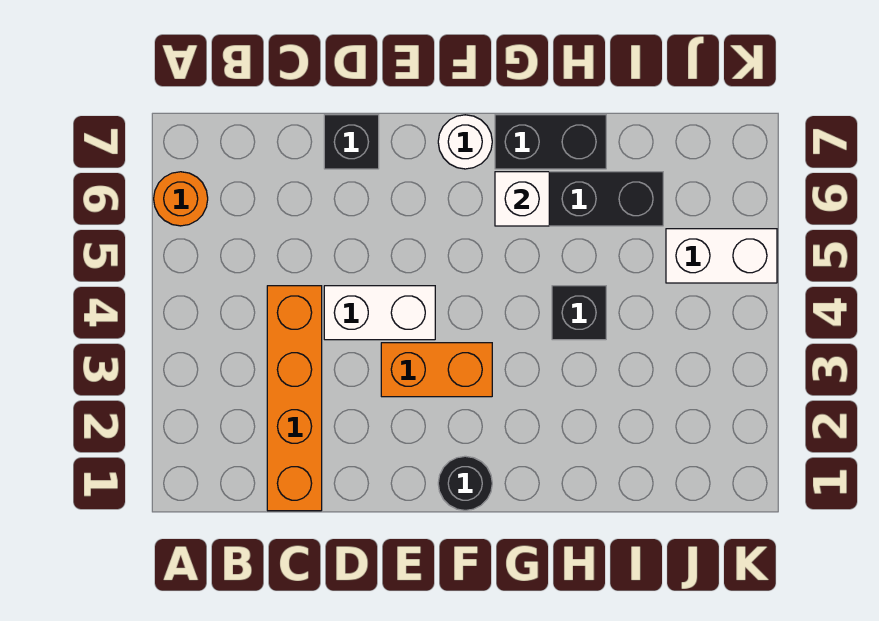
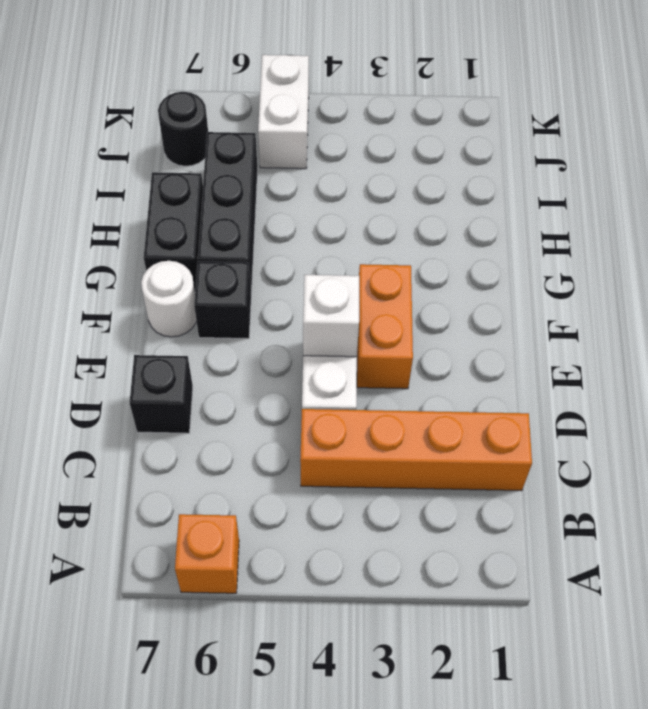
orange round brick A6 level 1 -> orange brick A6 level 1
black round brick F1 level 1 -> black round brick J7 level 1
white brick G6 level 2 -> white brick E4 level 2
black brick H4 level 1 -> black brick F6 level 1

